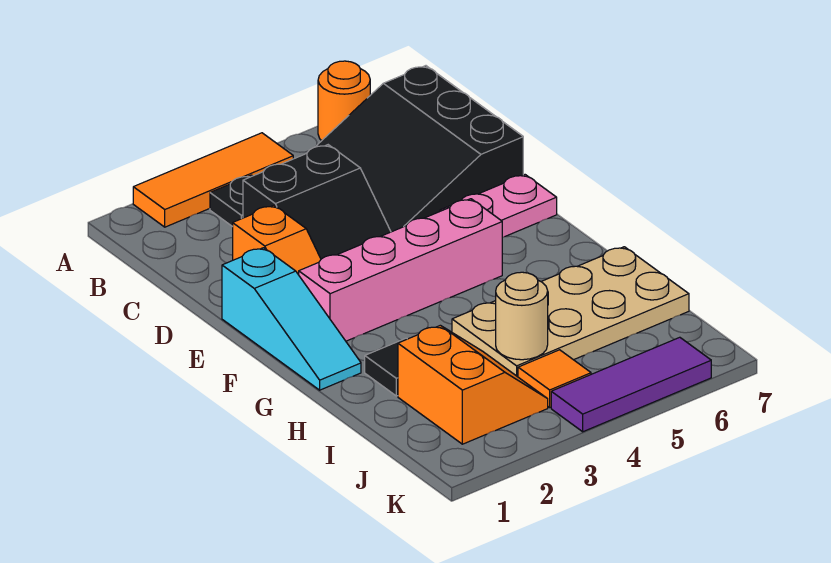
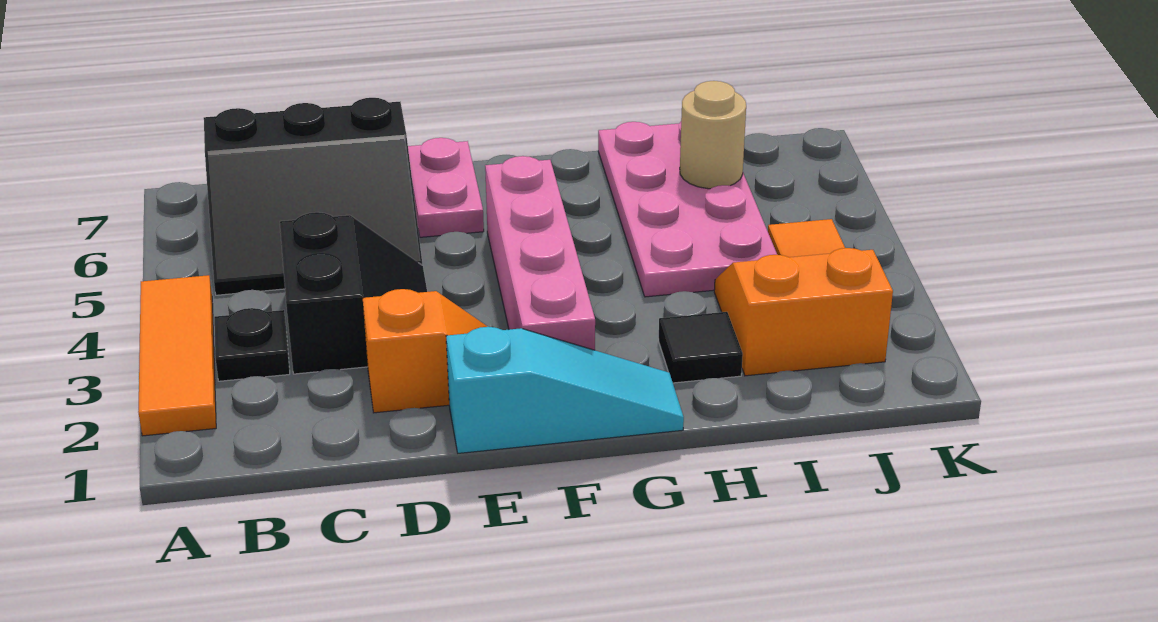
orange round brick A6 level 1 -> none
tan plate H4:I7 level 1 -> pink plate H4:I7 level 1
tan round brick I4 level 2 -> tan round brick I6 level 2
purple tile K4:K6 level 1 -> none

